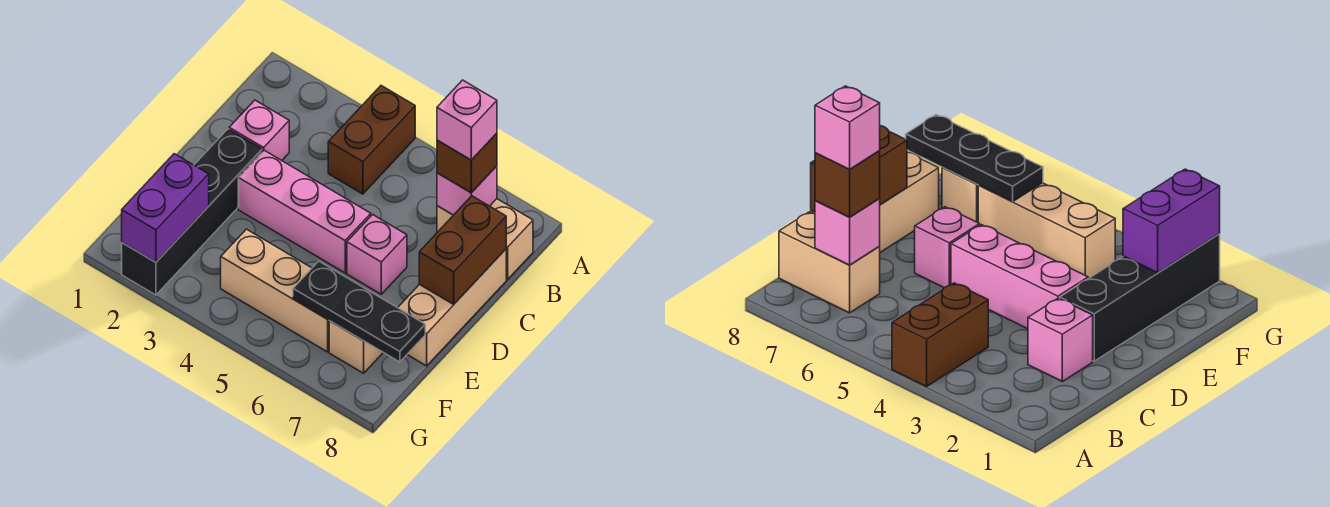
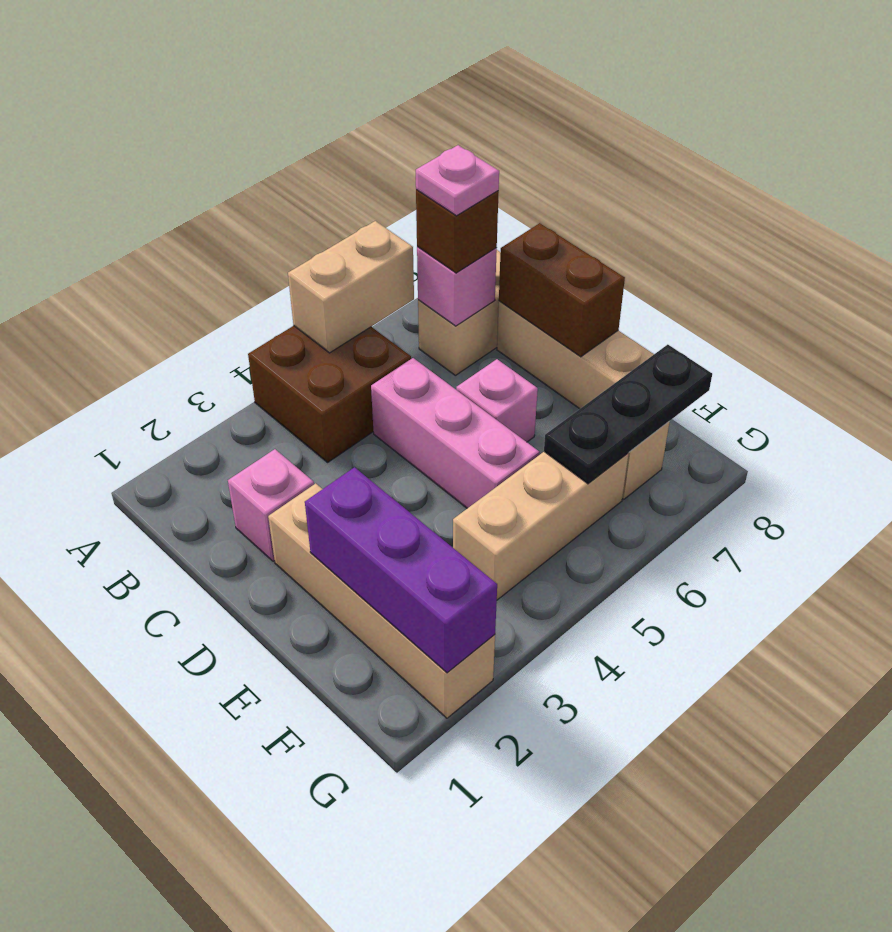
brown brick A4:B4 level 1 -> brown brick A4:B5 level 1
none -> tan brick A5:A6 level 2
pink brick B7 level 4 -> pink plate B7 level 4
black brick D2:G2 level 1 -> tan brick D2:G2 level 1
pink brick D3:D5 level 1 -> pink brick C5:E5 level 1
purple brick F2:G2 level 2 -> purple brick E2:G2 level 2

